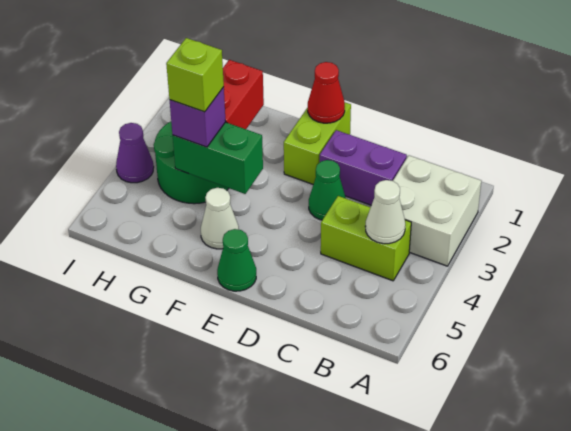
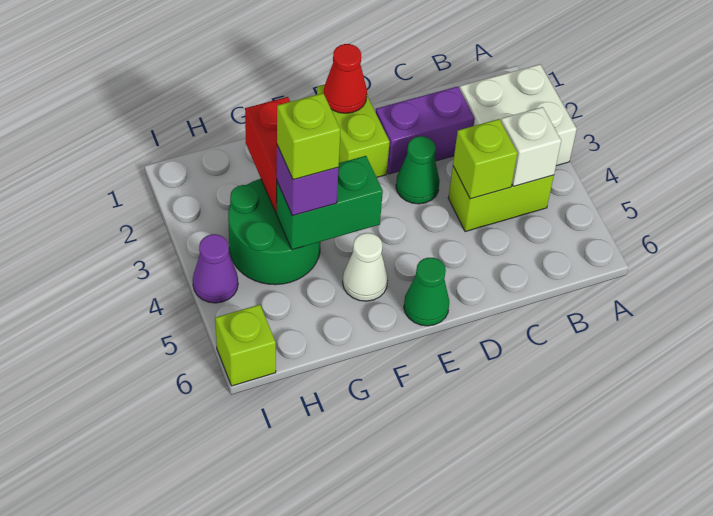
white cone B4 level 2 -> white brick B4 level 2
none -> lime brick C4 level 2
none -> lime brick I6 level 1

